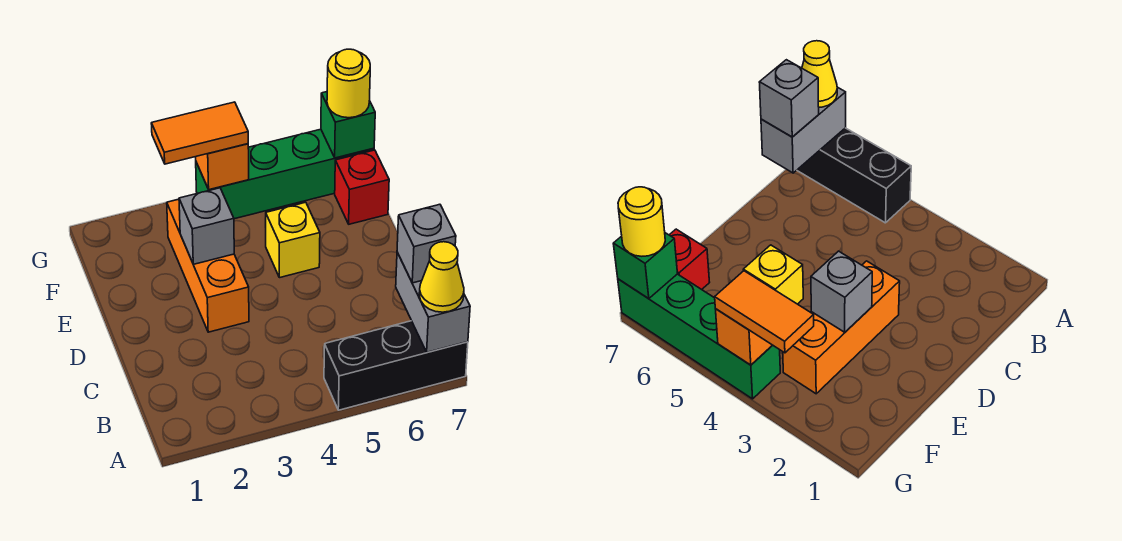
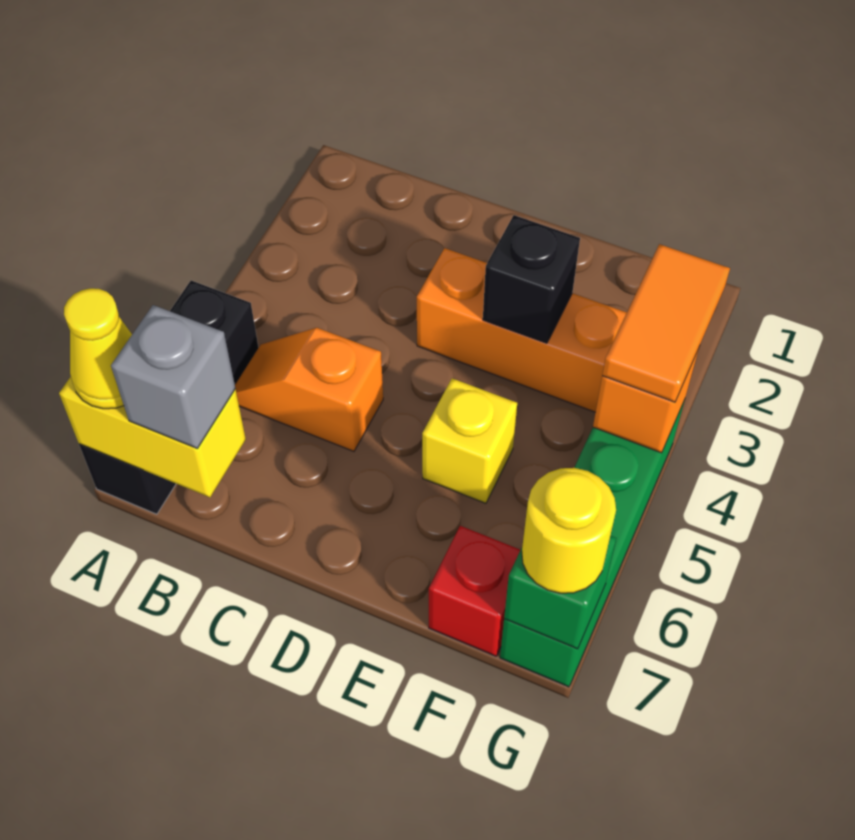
grey brick A7:B7 level 2 -> yellow brick A7:B7 level 2
none -> orange slope B5:C5 level 1 top C
grey brick E3 level 2 -> black brick E3 level 2

